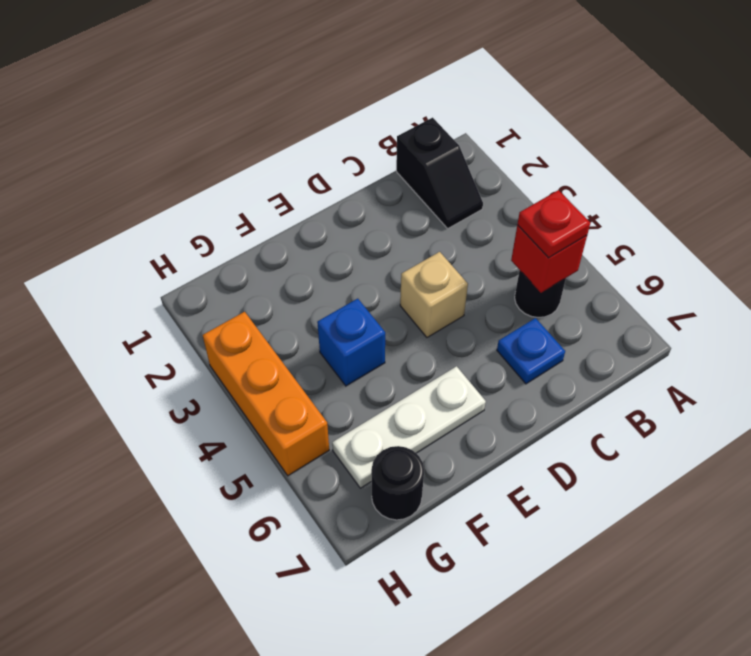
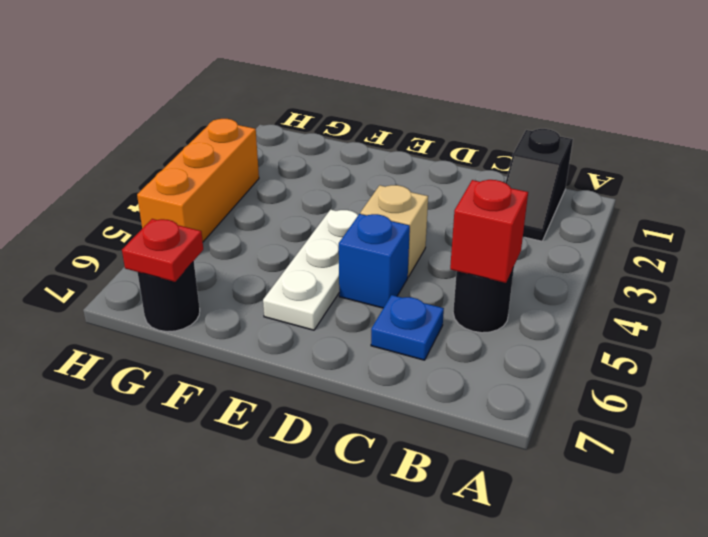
red plate B5 level 3 -> red plate G7 level 2
white plate E6:G6 level 1 -> white plate E4:E6 level 1
blue brick F4 level 1 -> blue brick D5 level 1

